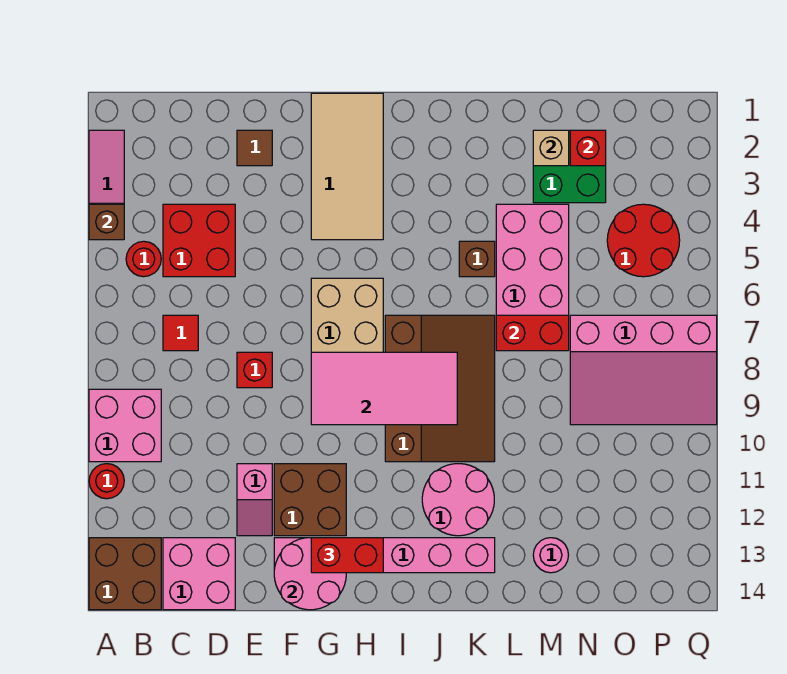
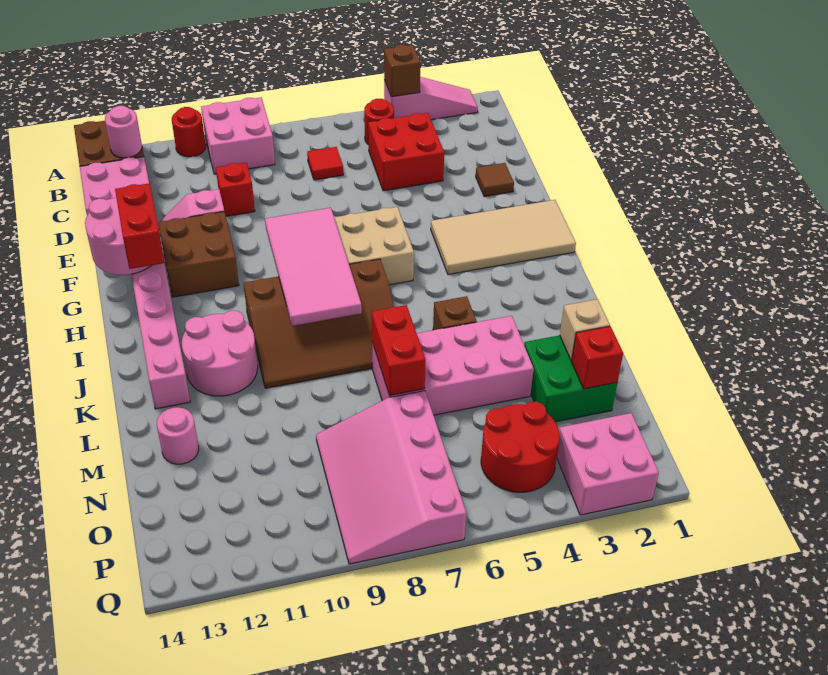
none -> pink round brick B13 level 2
red brick E8 level 1 -> red brick D10 level 1
none -> pink brick P2:Q3 level 1

